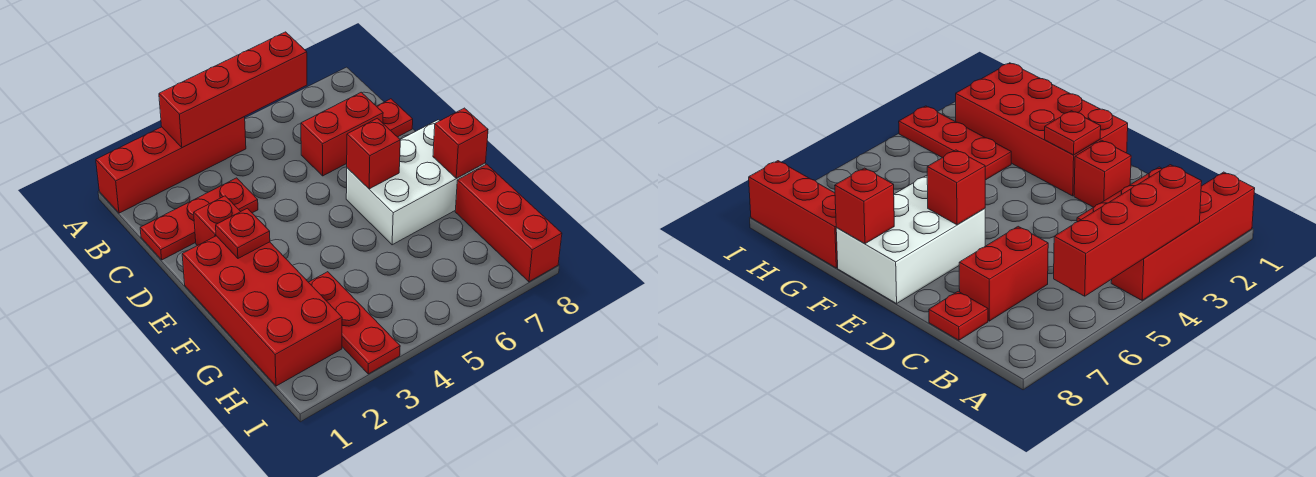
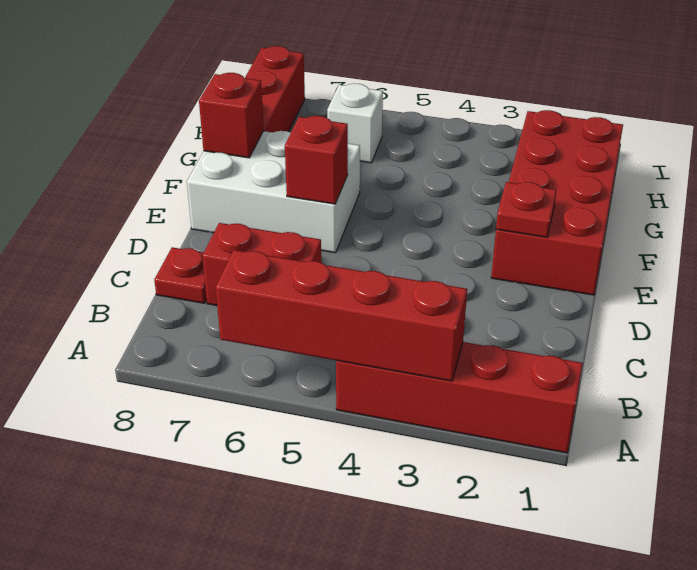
red plate C1:C3 level 1 -> none
red brick D2 level 1 -> none
red plate G3:I3 level 1 -> none
none -> white brick H6 level 1

